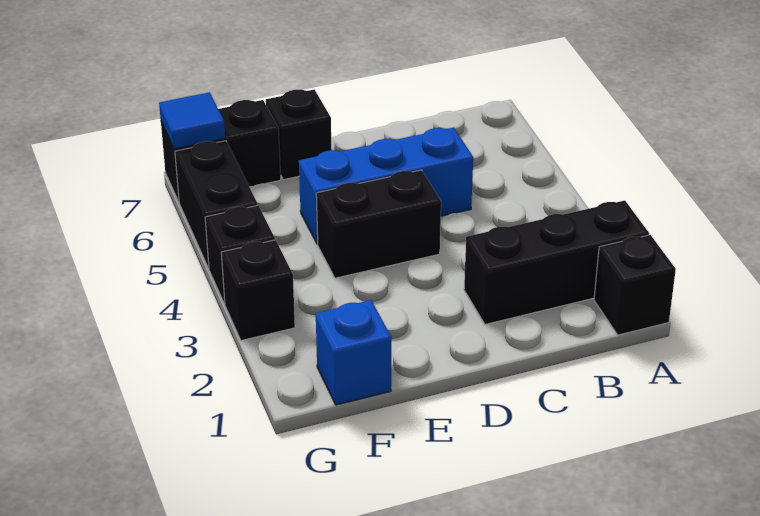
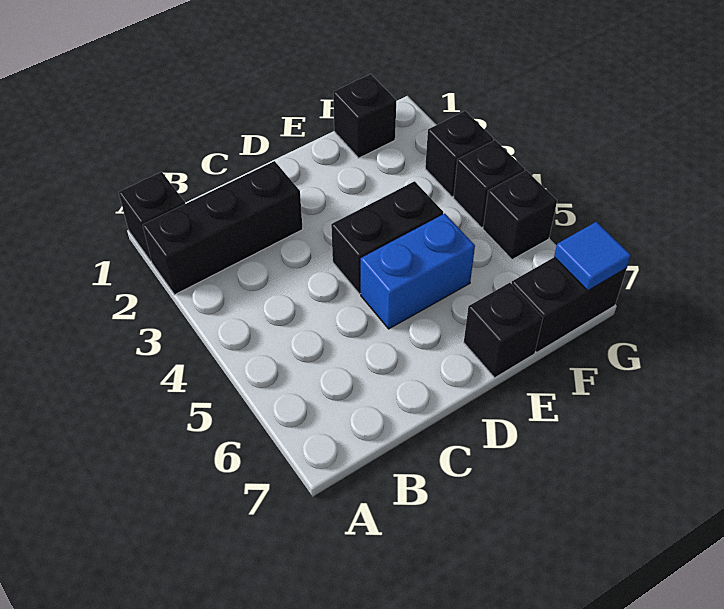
blue brick C5:E5 level 1 -> blue brick D5:E5 level 1
blue brick F1 level 1 -> black brick F1 level 1
black brick G5:G6 level 1 -> black brick G5 level 1

